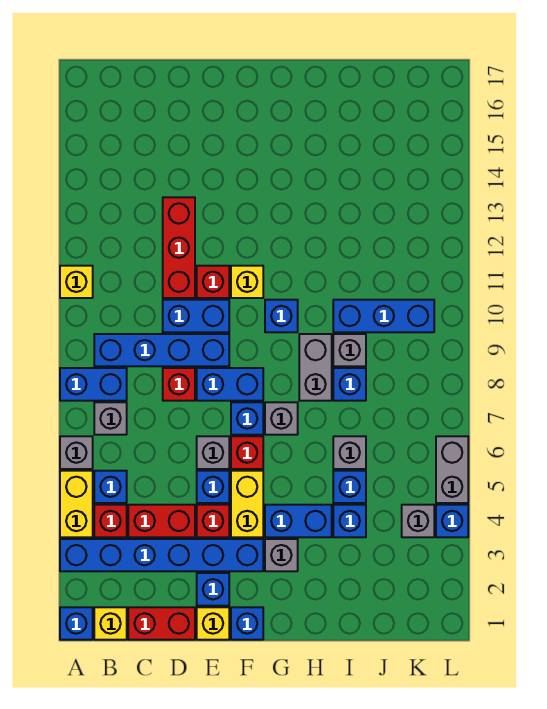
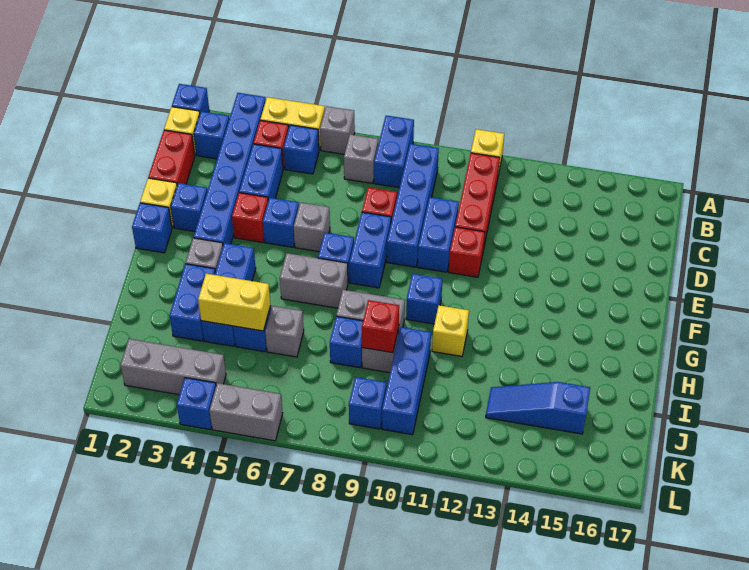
none -> blue brick B2 level 1
red brick C4:D4 level 1 -> blue brick C4:D4 level 1
red brick D11:D13 level 1 -> red brick B11:D11 level 1
yellow brick F4:F5 level 1 -> yellow brick I4:I5 level 2
red brick F6 level 1 -> red brick I9 level 2
yellow brick F11 level 1 -> yellow brick H11 level 1
grey brick G7 level 1 -> grey brick G6:G7 level 1
none -> blue brick H3:I3 level 1
none -> blue slope J13:J15 level 1 top 15
grey brick K4 level 1 -> grey brick K2:K4 level 1
none -> blue brick K9 level 1

